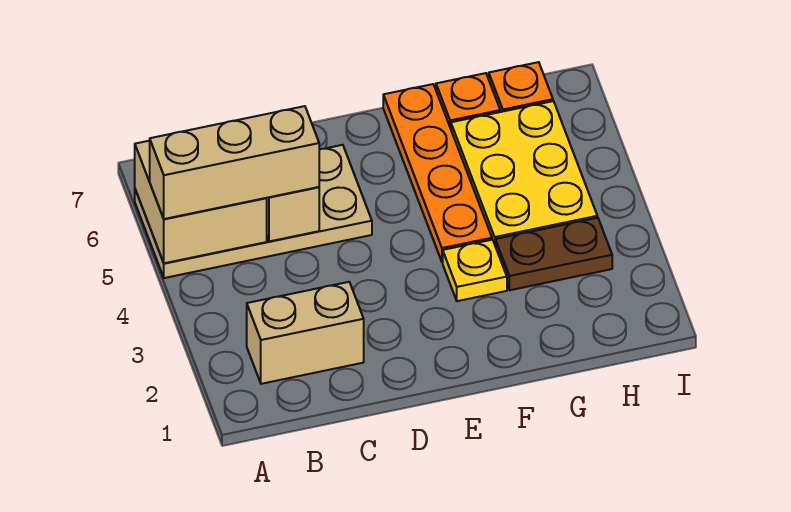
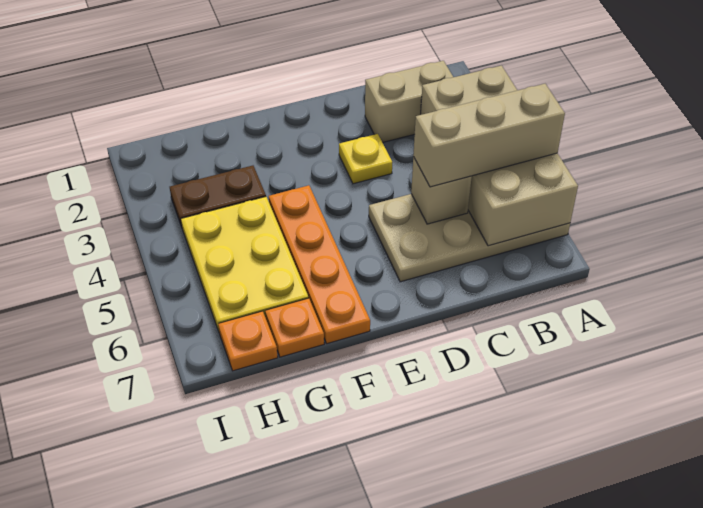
tan brick A5:B6 level 2 -> tan brick A3:B6 level 2
yellow plate F3 level 1 -> yellow plate D3 level 1

